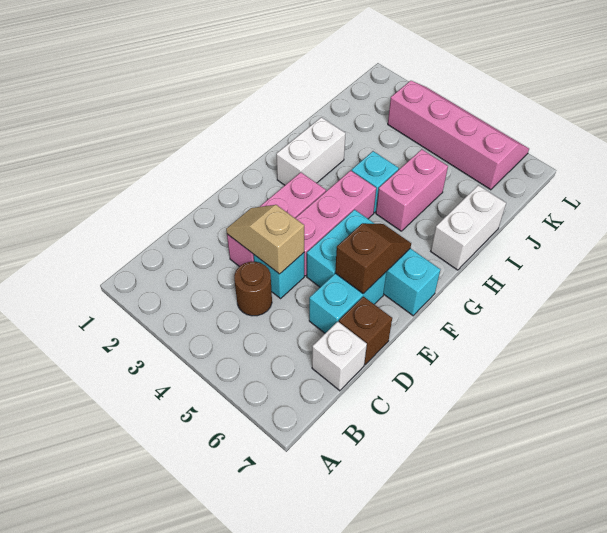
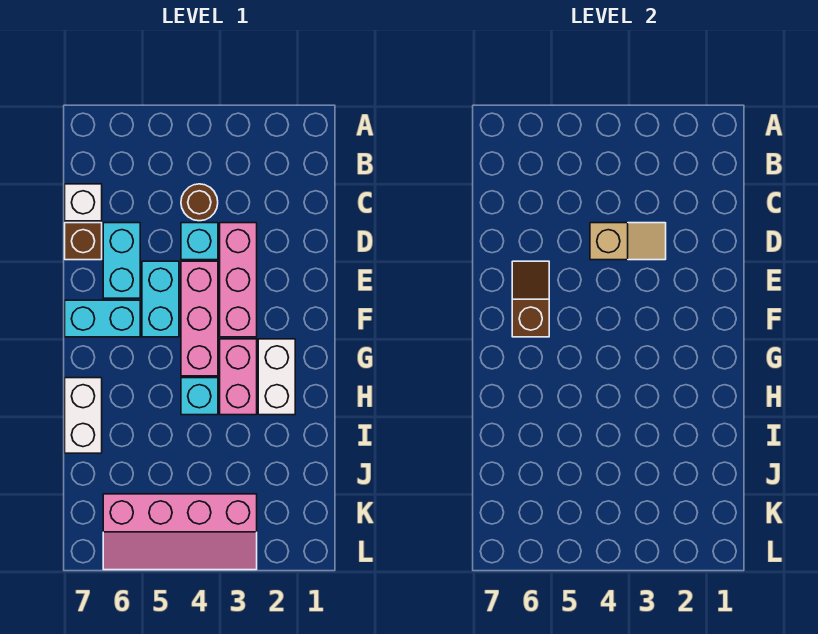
brown slope E6:F6 level 2 top E -> brown slope E6:F6 level 2 top F
pink brick H5:I5 level 1 -> pink brick G3:H3 level 1

